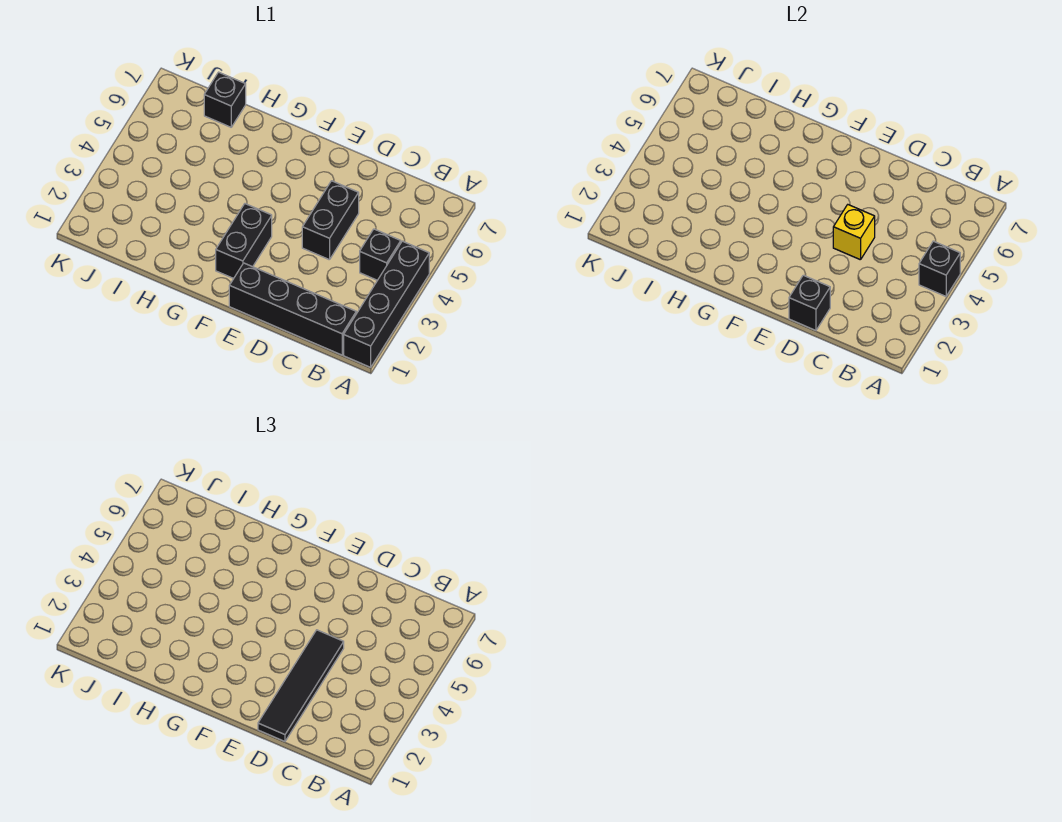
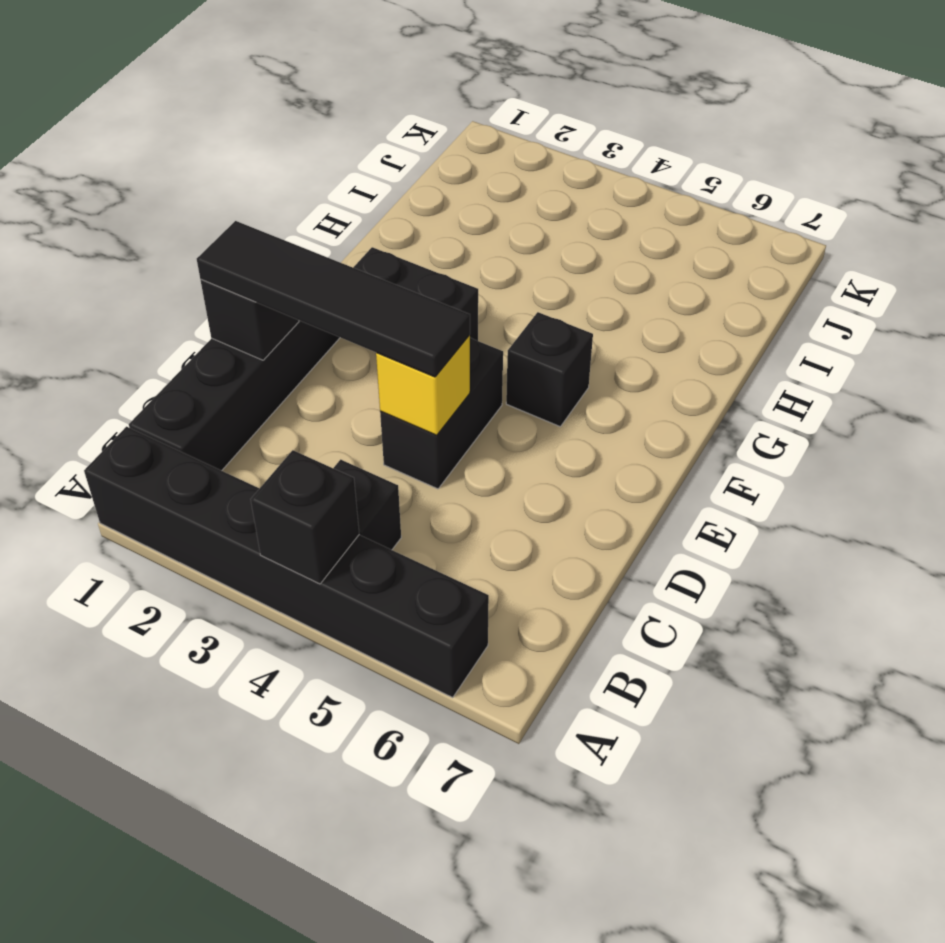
black brick A1:A4 level 1 -> black brick A1:A6 level 1
black brick D4:D5 level 1 -> black brick D4:E4 level 1
black brick I7 level 1 -> black brick F5 level 1

